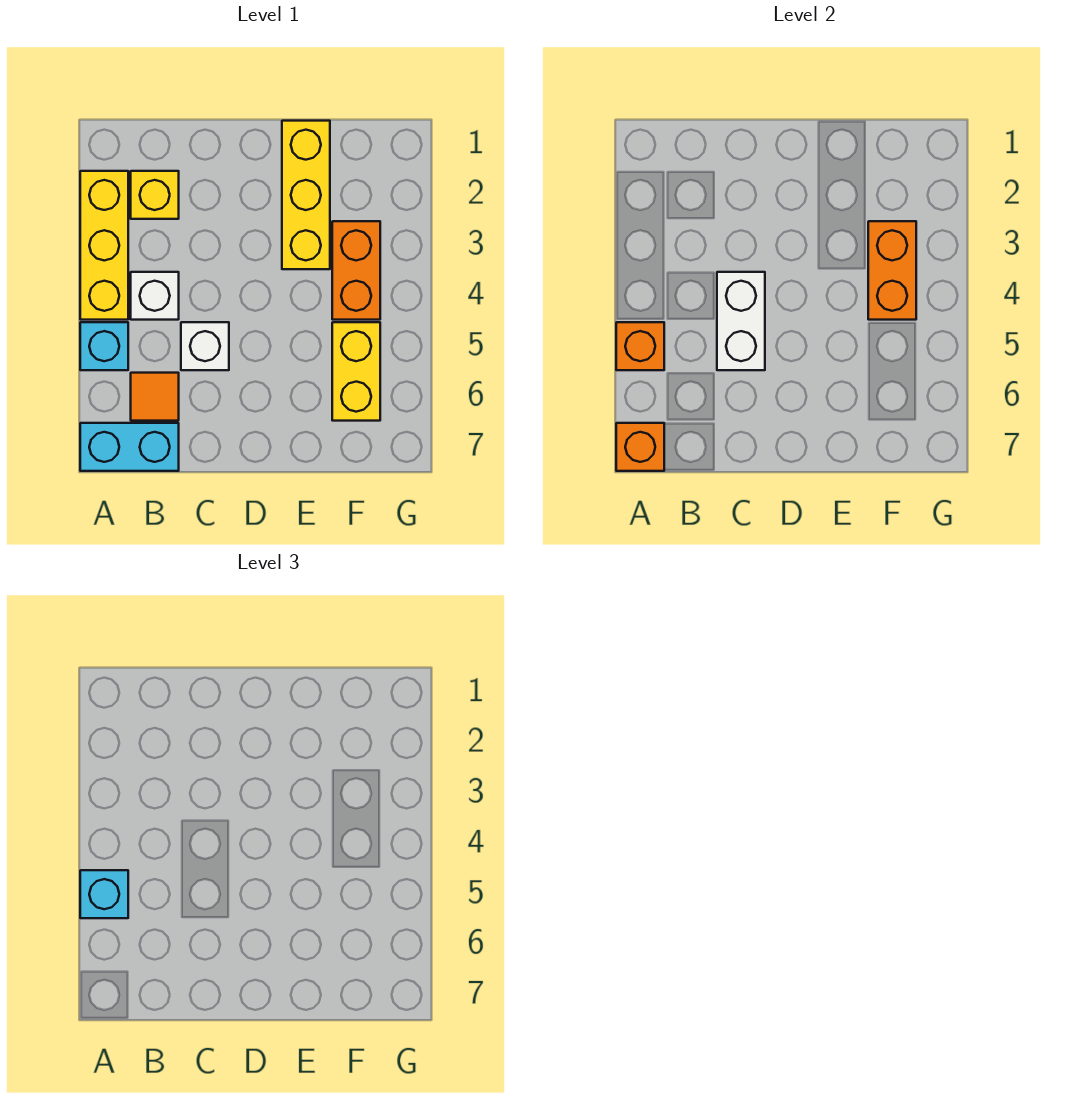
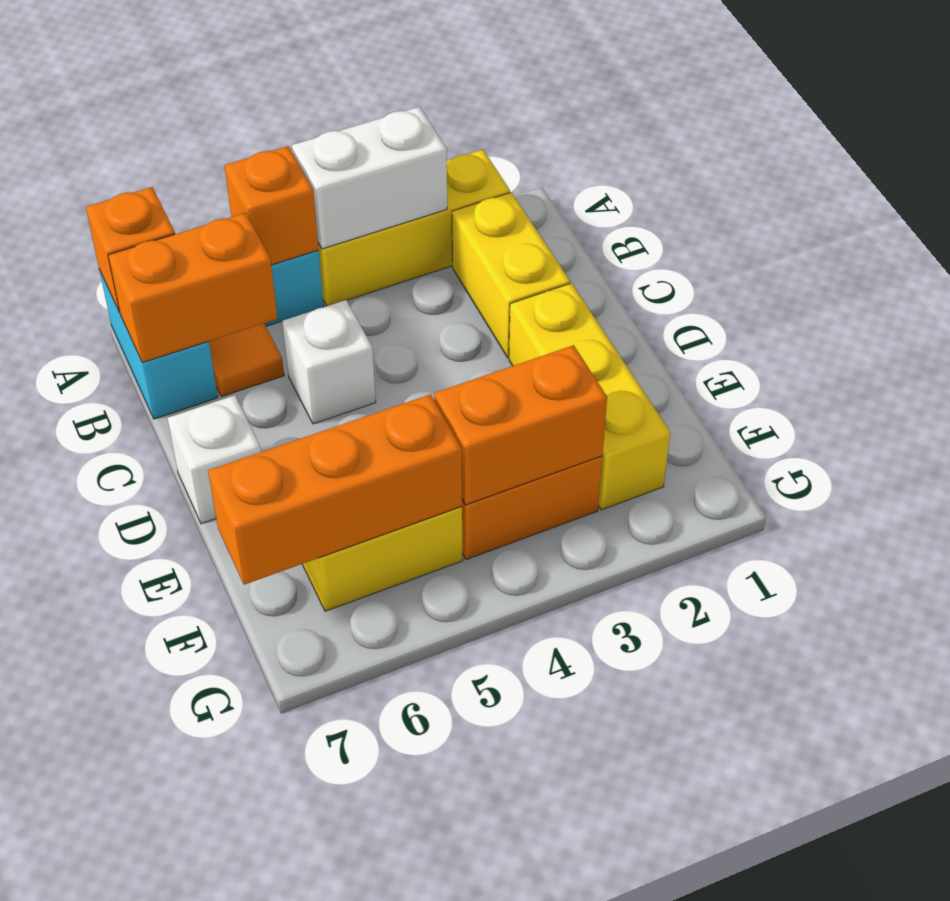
cyan brick A5 level 3 -> none
yellow brick B2 level 1 -> yellow brick B2:C2 level 1
white brick B4 level 1 -> white brick D7 level 1
none -> orange brick B6:B7 level 2
white brick C4:C5 level 2 -> white brick A3:A4 level 2
yellow brick E1:E3 level 1 -> yellow brick D2:F2 level 1
none -> orange brick F5:F7 level 2

